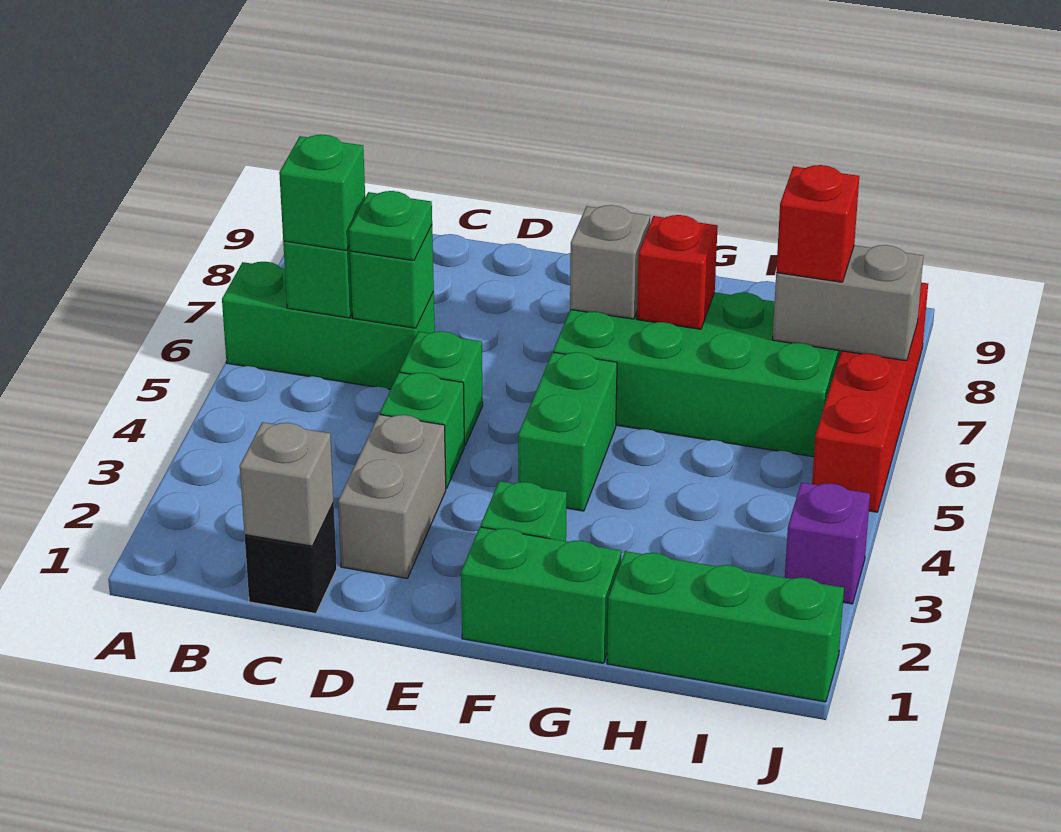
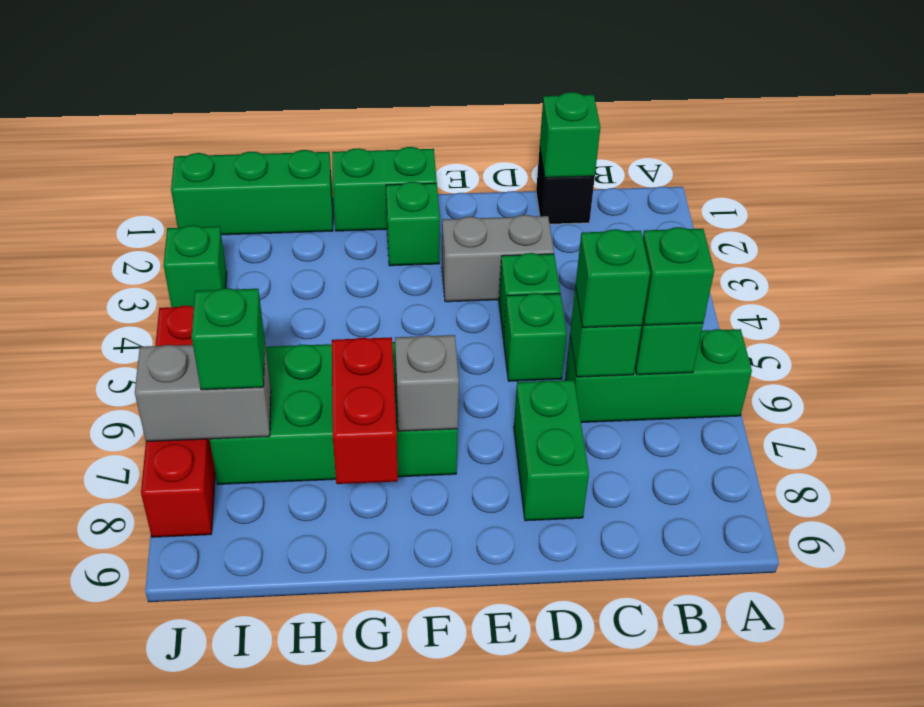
grey brick C1 level 2 -> green brick C1 level 2
green plate C6 level 3 -> green brick C6 level 3
grey brick D2:D3 level 1 -> grey brick D3:E3 level 1
green brick F4:F5 level 1 -> green brick D7:D8 level 1
red brick G7 level 2 -> red brick G7:G8 level 2
red brick I7 level 3 -> green brick I7 level 3
purple brick J3 level 1 -> green brick J3 level 1

